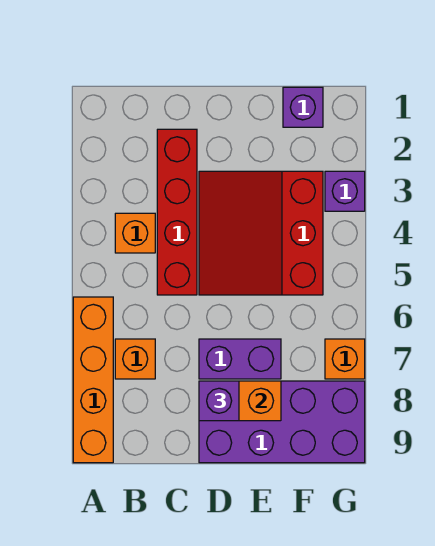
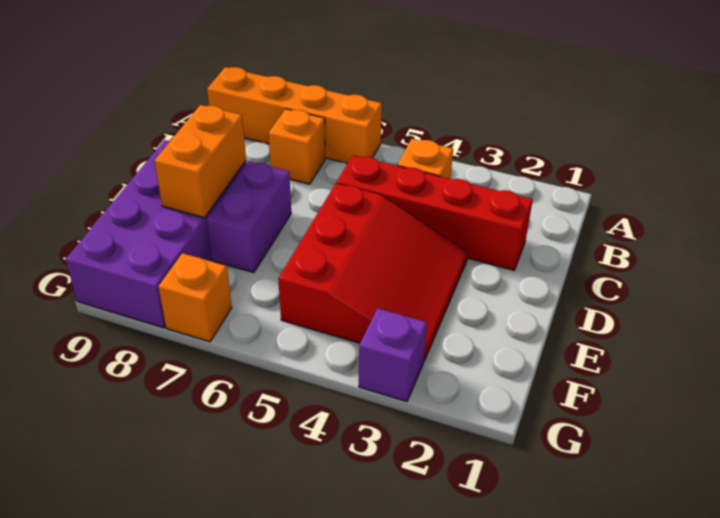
red slope D3:F5 level 1 top F -> red slope D3:F5 level 1 top 5
purple brick D8 level 3 -> none
purple brick F1 level 1 -> none

